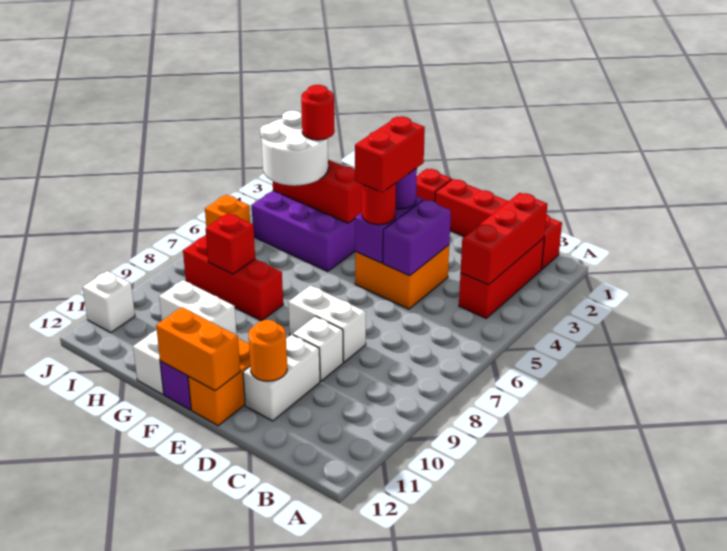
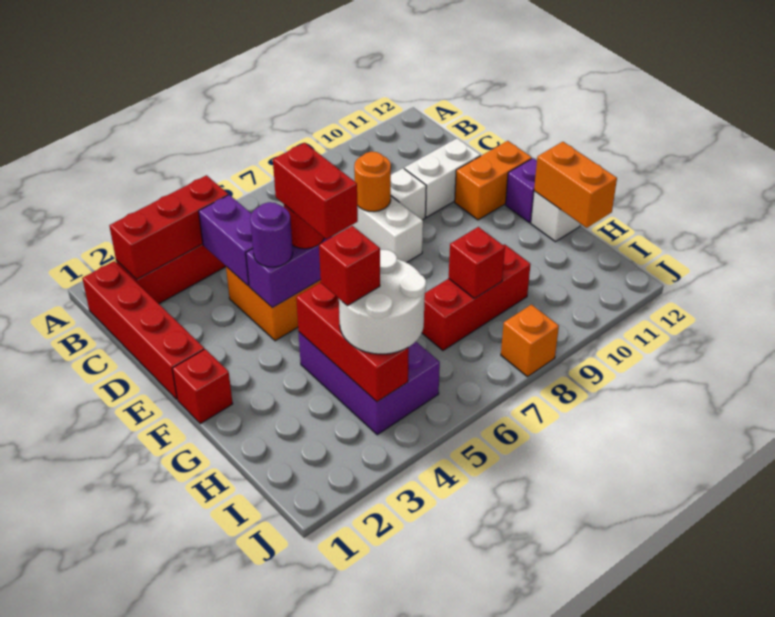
purple brick D4:D5 level 2 -> purple brick C4:D4 level 2
orange round brick D11 level 2 -> orange round brick D8 level 2
red brick E4:E5 level 4 -> red brick E5:F5 level 4
orange brick E12:F12 level 2 -> orange brick G12:H12 level 2
red brick G8:I8 level 1 -> red brick H7:H9 level 1
white brick G10:H10 level 1 -> none
red round brick H4 level 4 -> red brick H4 level 4
orange brick J6 level 1 -> orange brick J8 level 1
white brick J11 level 1 -> none

